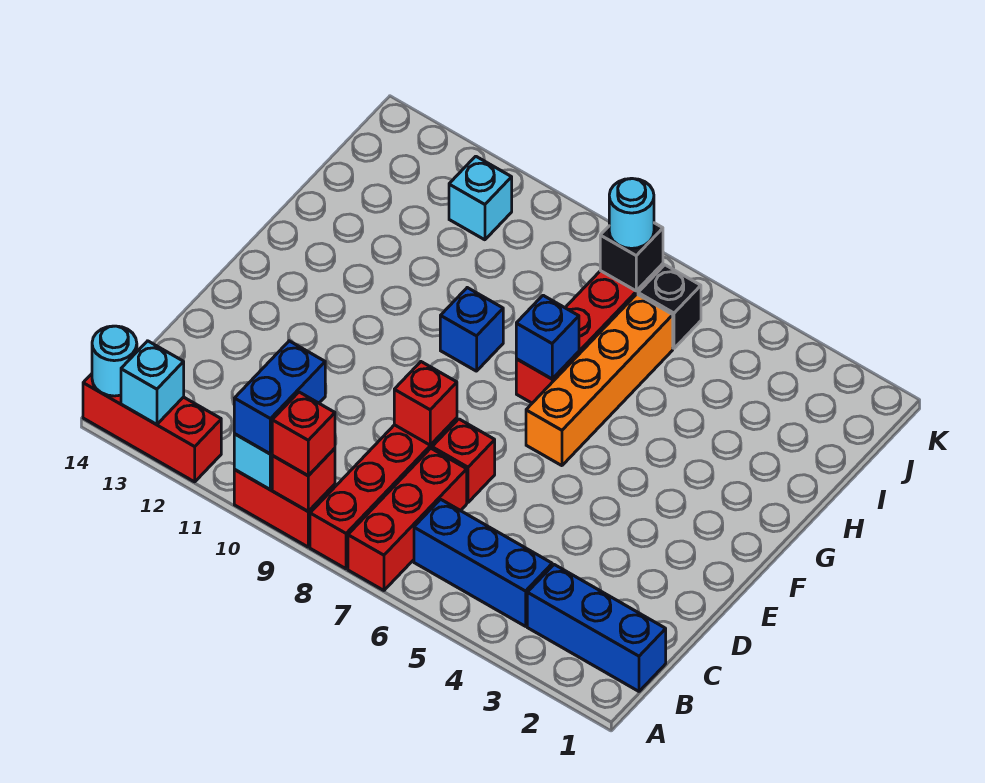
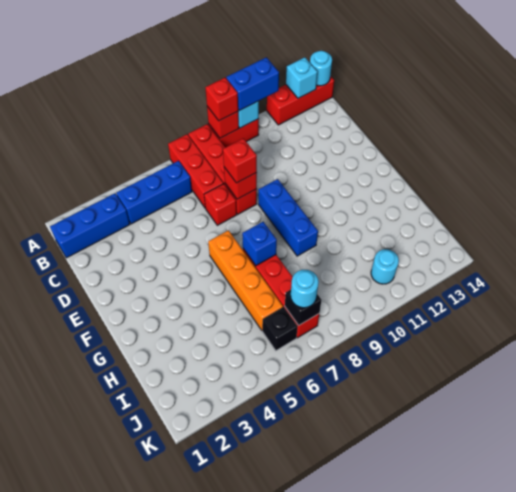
blue brick A10:B10 level 3 -> blue brick A10:A11 level 3
none -> red brick D8 level 3
blue brick G9 level 1 -> blue brick E9:G9 level 1
cyan brick J11 level 1 -> cyan round brick J11 level 1

